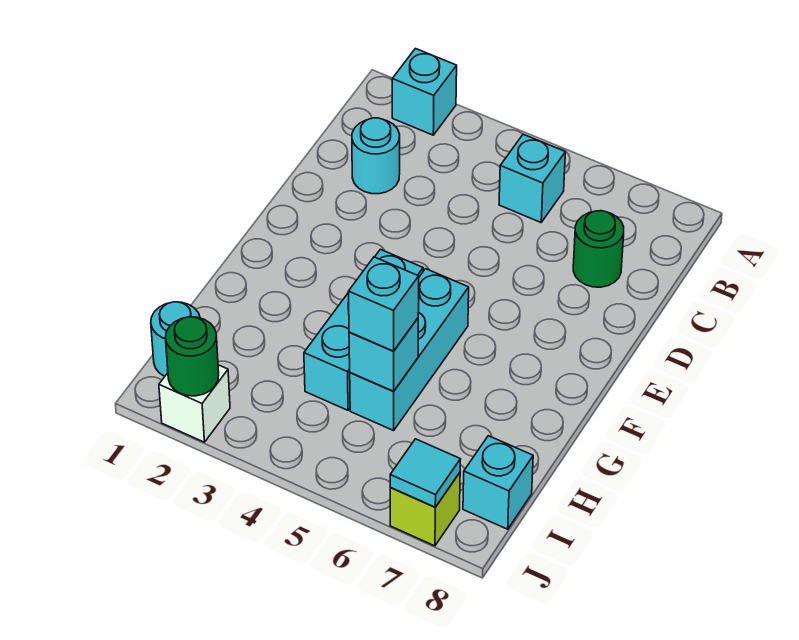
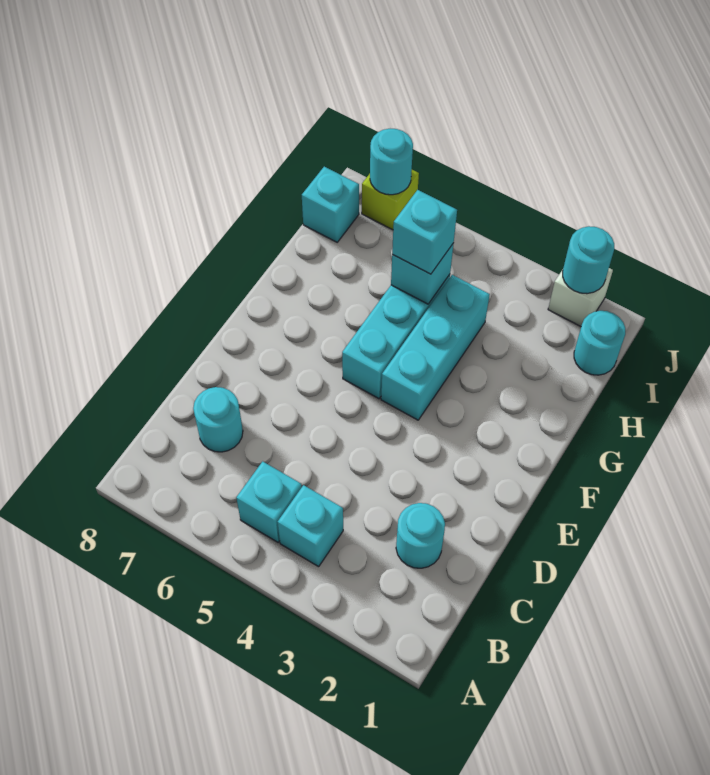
cyan brick A2 level 1 -> cyan brick B4 level 1
green round brick C7 level 1 -> cyan round brick C7 level 1
green round brick J2 level 2 -> cyan round brick J2 level 2
cyan tile J7 level 2 -> cyan round brick J7 level 2

